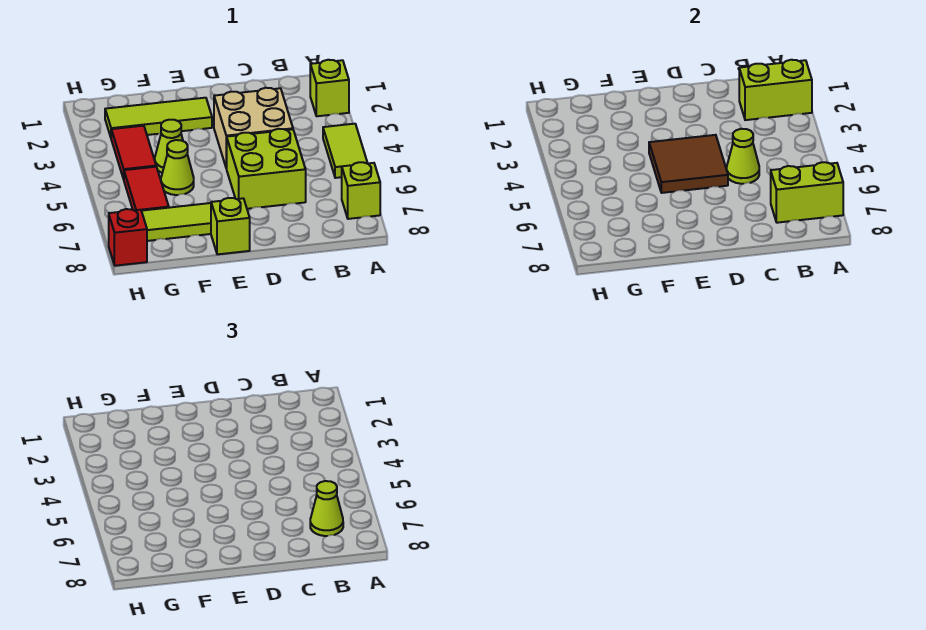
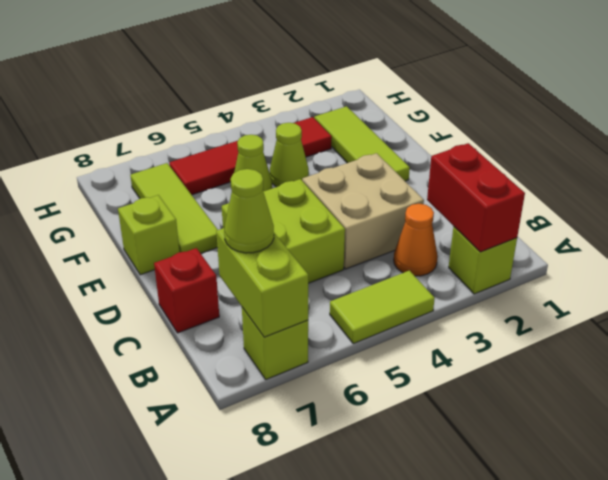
lime brick A2:B2 level 2 -> red brick A2:B2 level 2
none -> orange cone B3 level 1
lime cone C5 level 2 -> none
brown tile D4:E5 level 2 -> none
red tile G3:G4 level 1 -> red tile G3 level 1
red brick H8 level 1 -> red brick C8 level 1

